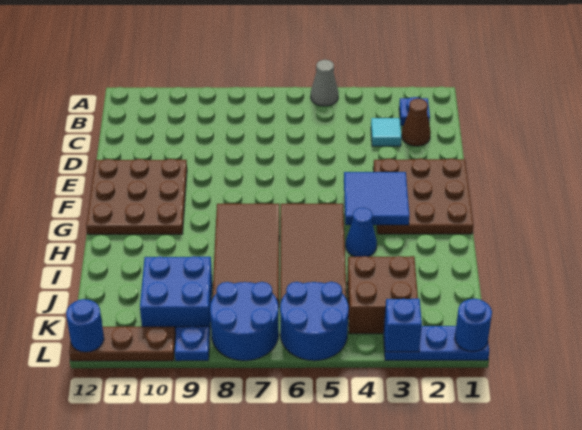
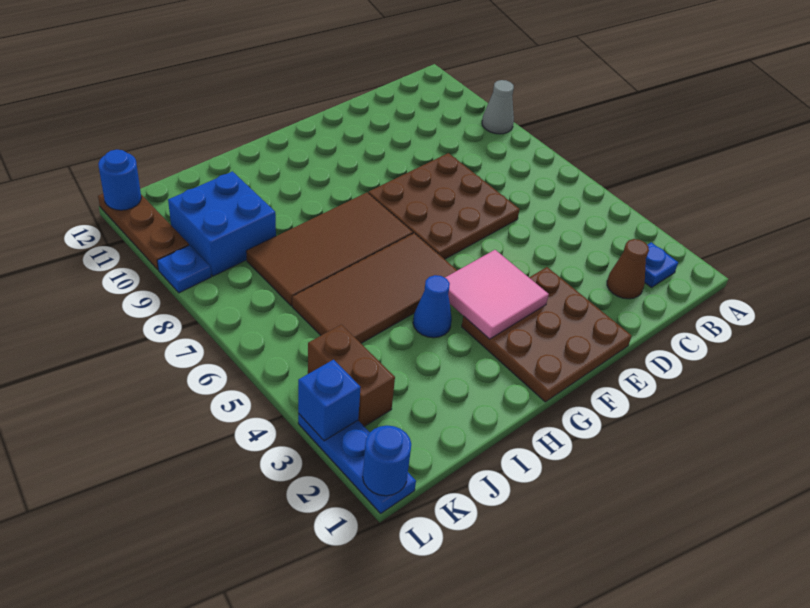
grey cone A5 level 1 -> grey cone A9 level 1
cyan tile C3 level 1 -> none
brown plate E10:G12 level 1 -> brown plate D6:F8 level 1
blue tile F3:G4 level 2 -> pink tile F3:G4 level 2
brown brick J3:K4 level 1 -> brown brick K3:K4 level 1
blue round brick K5:L6 level 1 -> none
blue round brick K7:L8 level 1 -> none

